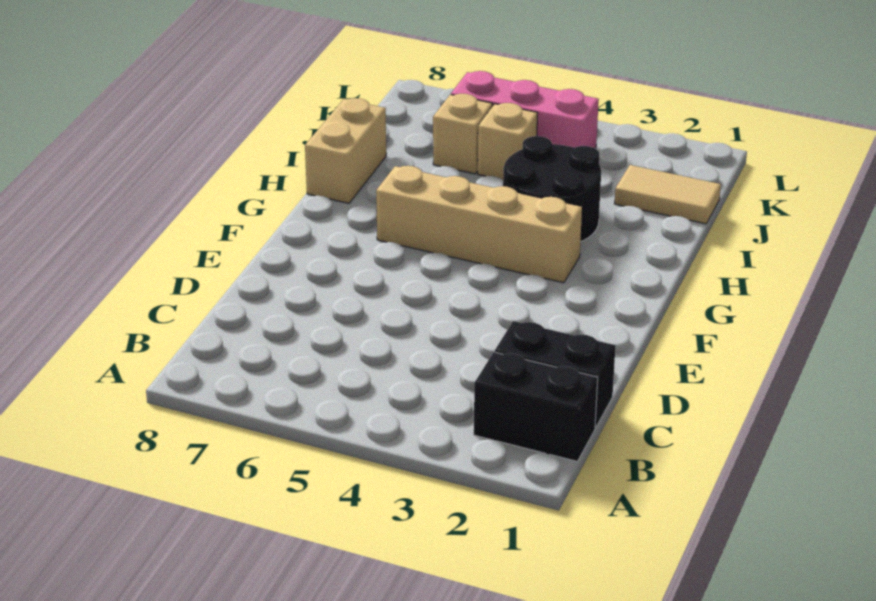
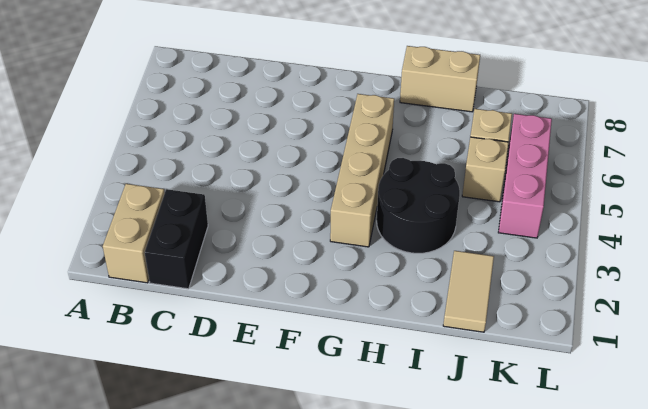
black brick B1:B2 level 1 -> tan brick B1:B2 level 1

